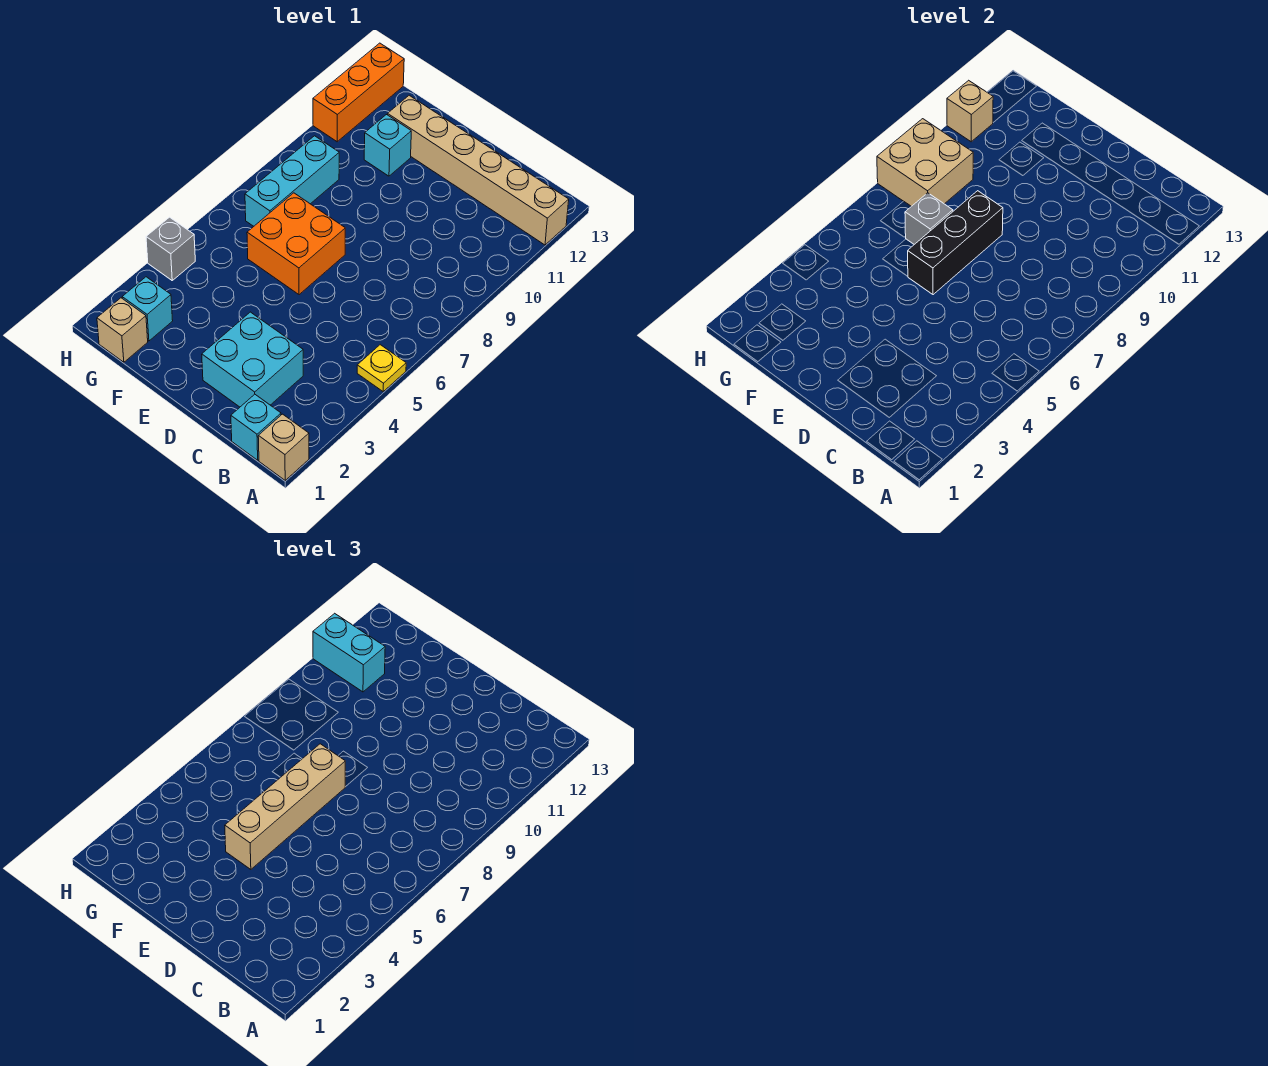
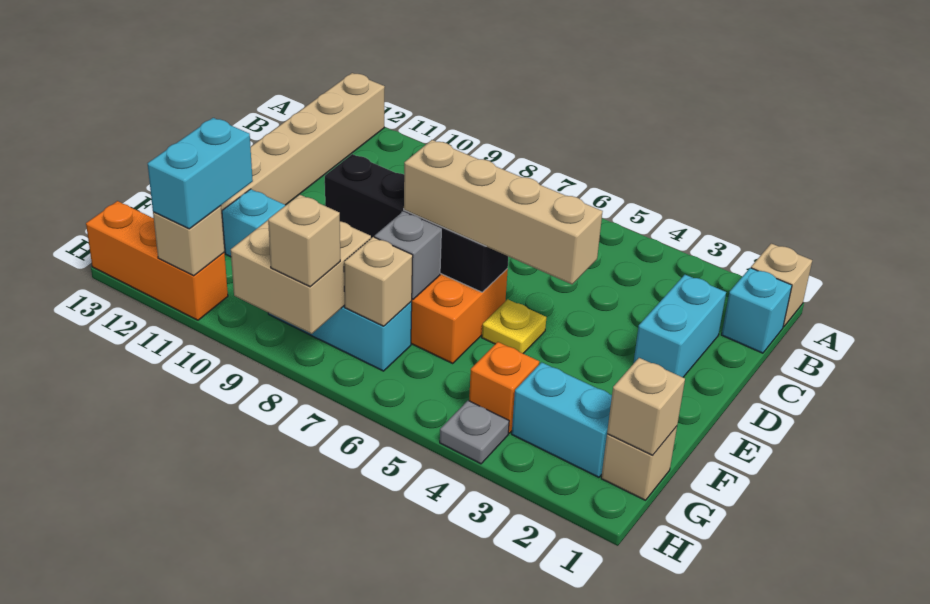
yellow plate A5 level 1 -> yellow plate E5 level 1
cyan brick C2:D3 level 1 -> cyan brick C2:D2 level 1
black brick E6:E8 level 2 -> black brick E6:E9 level 2
none -> tan brick G1 level 2
cyan brick G2 level 1 -> cyan brick G2:G3 level 1
none -> orange brick G4 level 1
none -> tan brick G7 level 2
grey brick H4 level 1 -> grey plate H4 level 1
none -> tan brick H8 level 3

